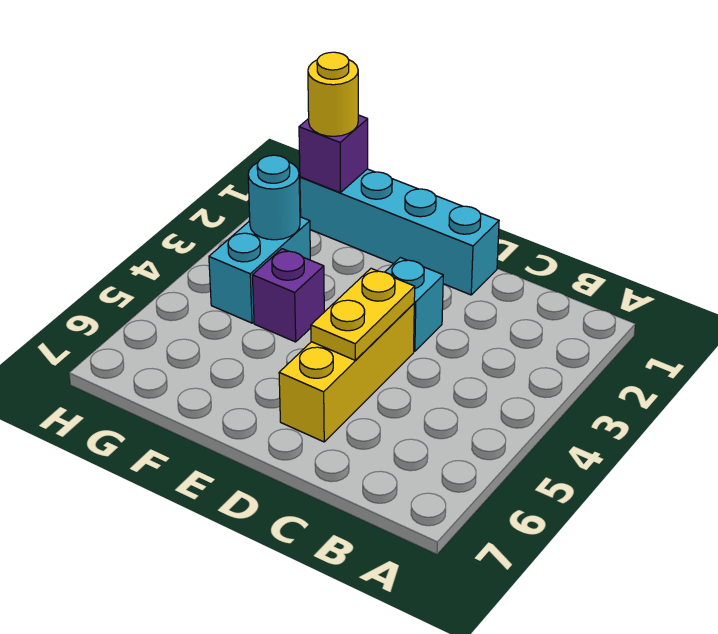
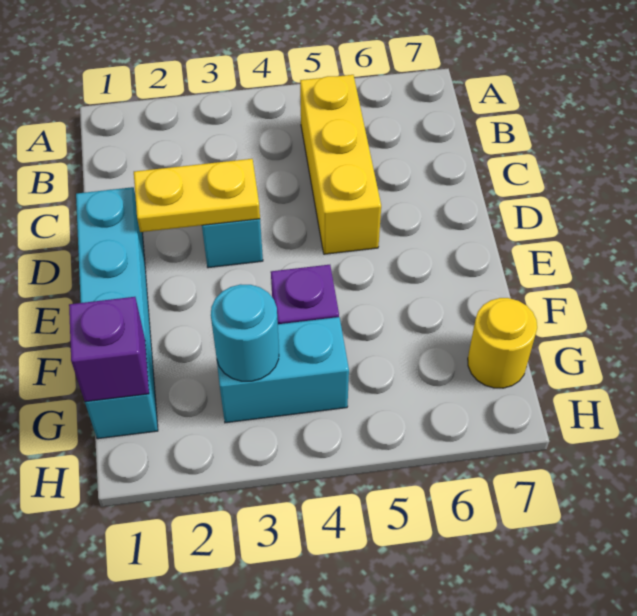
yellow brick D4:D6 level 1 -> yellow brick B5:D5 level 1
yellow plate D4:D5 level 2 -> yellow plate D2:D3 level 2
yellow round brick G1 level 3 -> yellow round brick G7 level 1

